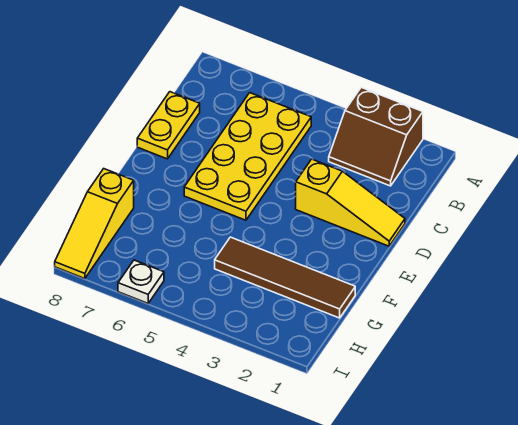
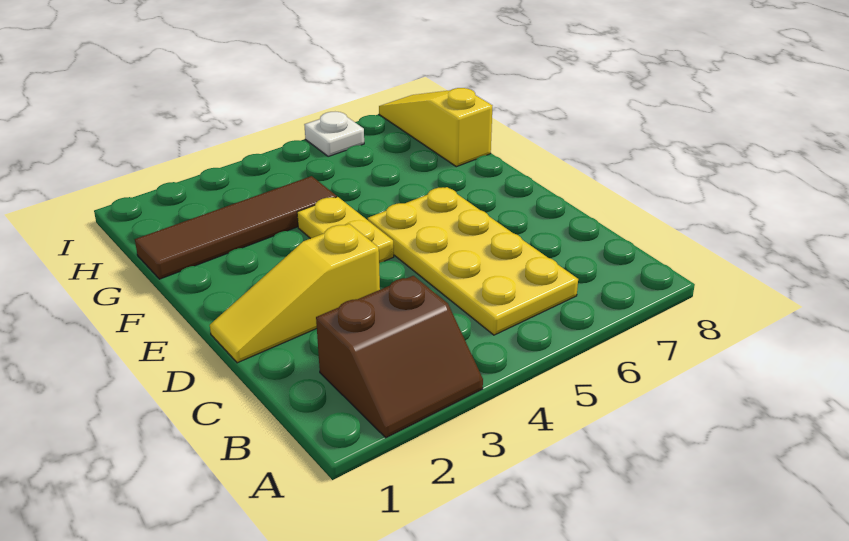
brown slope A2:B3 level 1 top A -> brown slope A2:B3 level 1 top B
yellow plate C8:D8 level 1 -> yellow plate E4:F4 level 1

